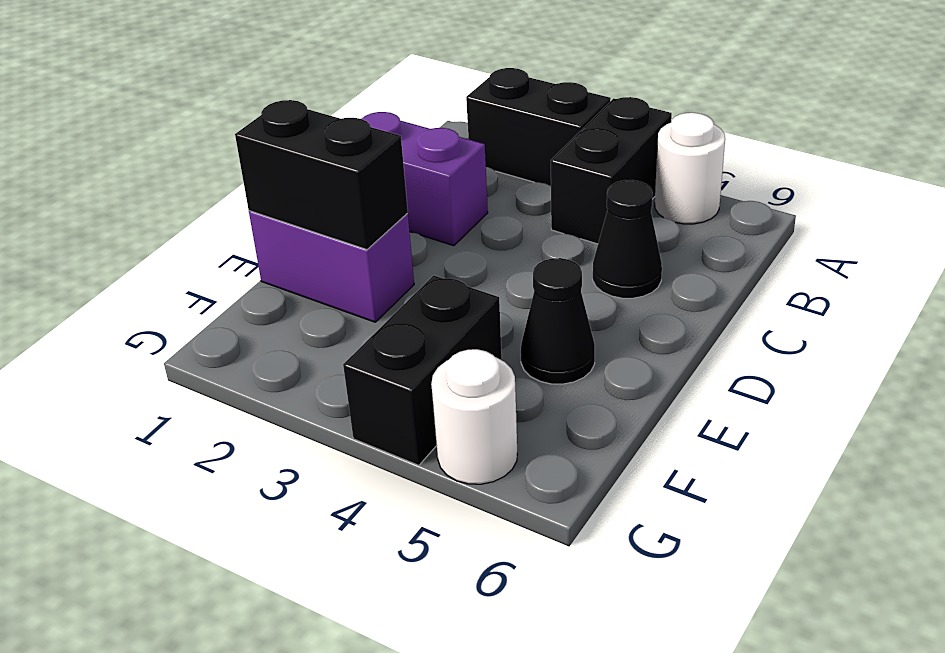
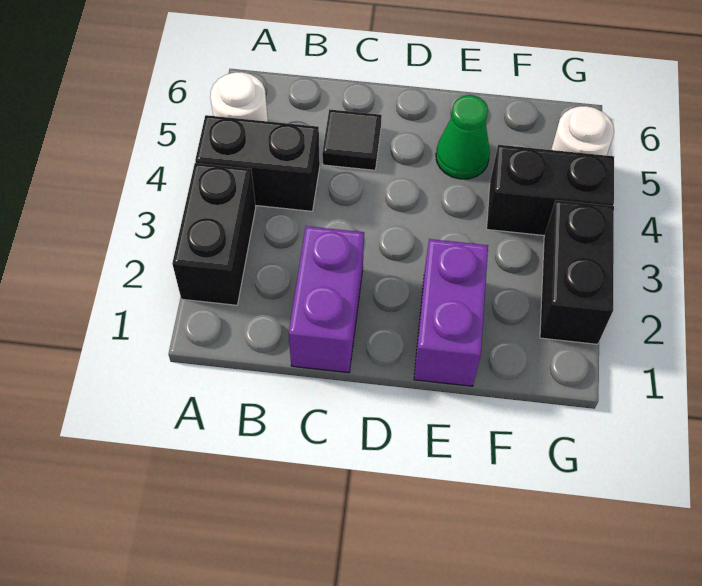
black cone C5 level 1 -> black tile C5 level 1
black brick E1:E2 level 2 -> black brick G2:G3 level 1
black cone E5 level 1 -> green cone E5 level 1

